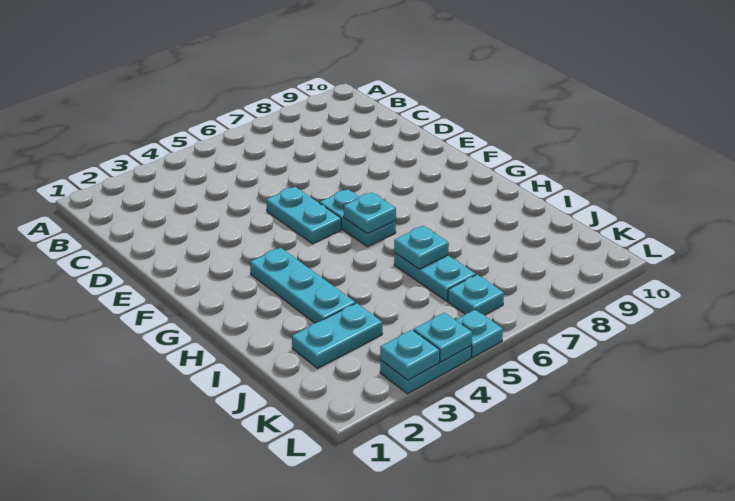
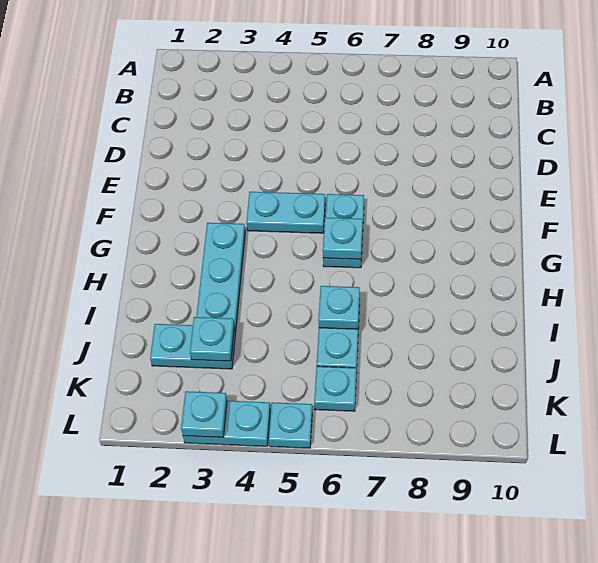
cyan plate E5:F5 level 1 -> cyan plate F4:F5 level 1
cyan plate L4 level 2 -> cyan plate J3 level 2

